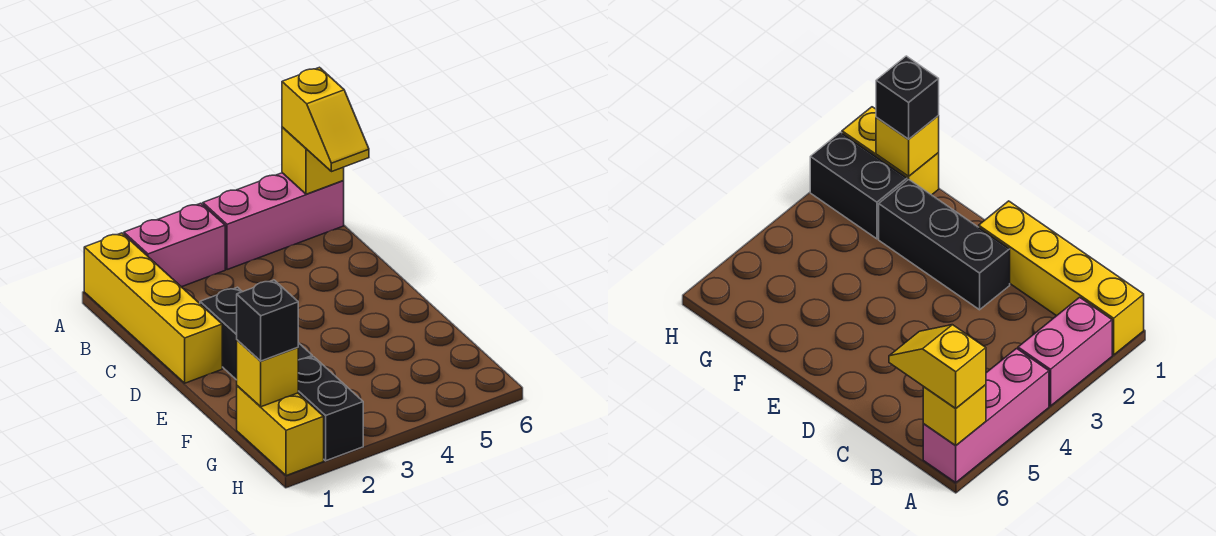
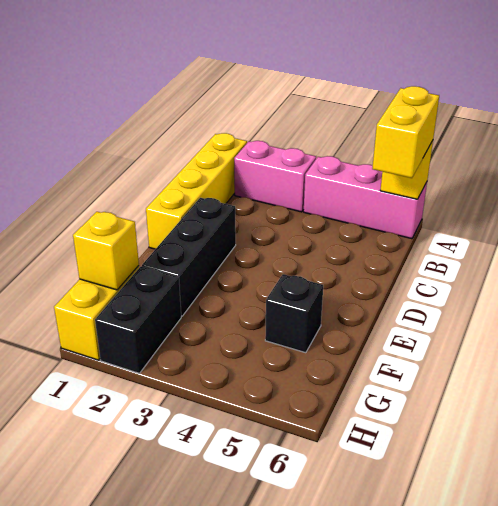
yellow slope A6:B6 level 3 top A -> yellow brick A6:B6 level 3
black brick G1 level 3 -> black brick F5 level 1

